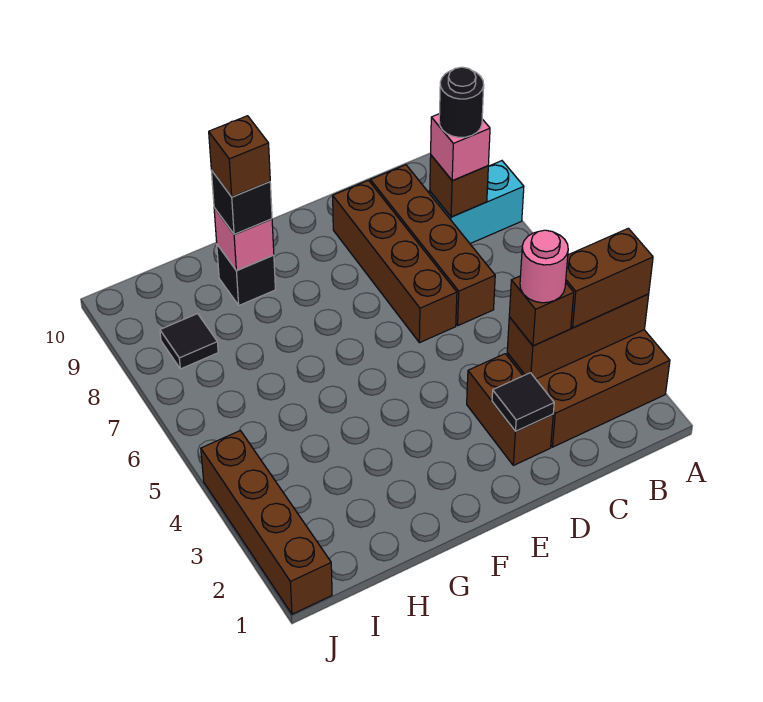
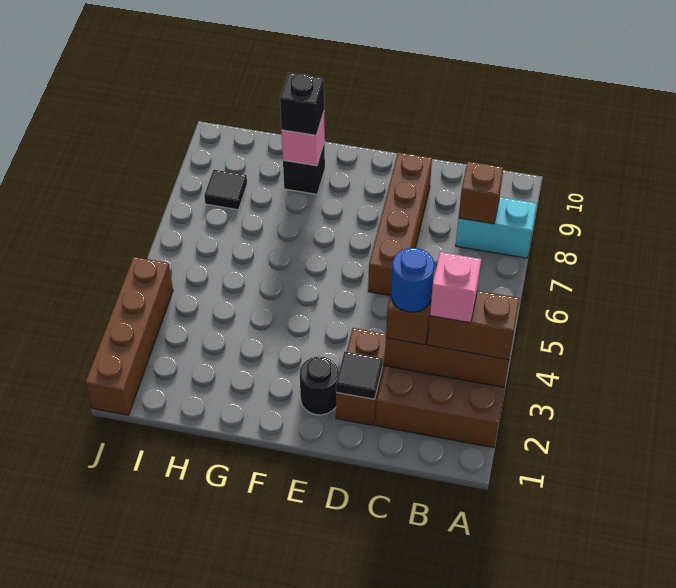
pink brick B8 level 3 -> pink brick B3 level 4
black round brick B8 level 4 -> black round brick E2 level 1
pink round brick C3 level 4 -> blue round brick C3 level 4
brown brick C6:C9 level 1 -> none
brown brick G9 level 4 -> none

